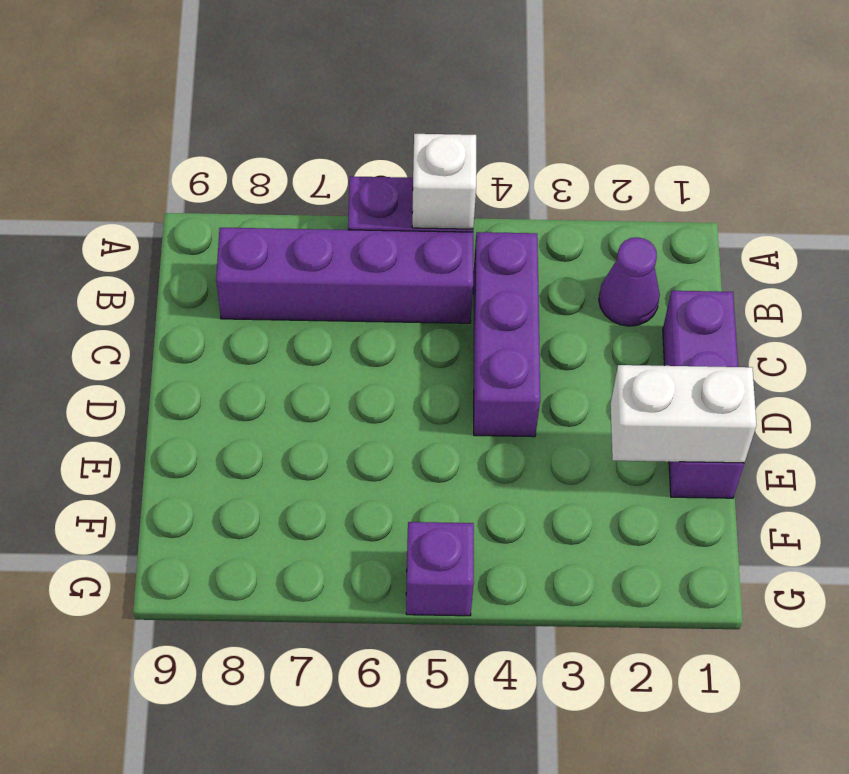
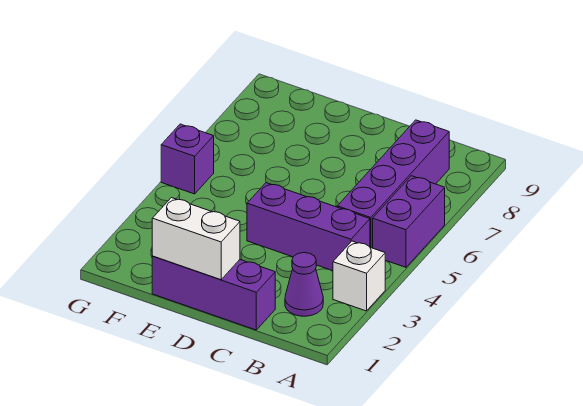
white brick A5 level 2 -> white brick A3 level 1
white brick E1:E2 level 2 -> white brick D1:E1 level 2

